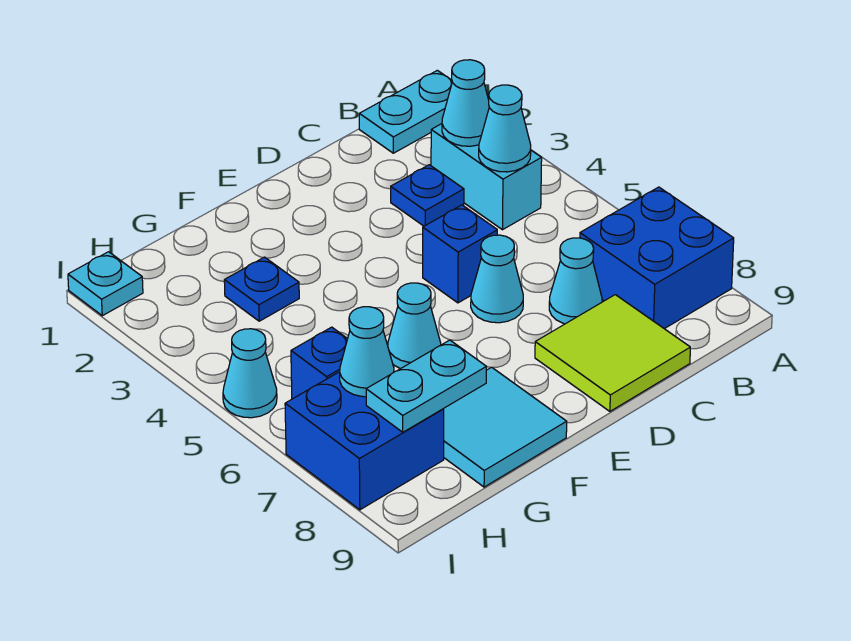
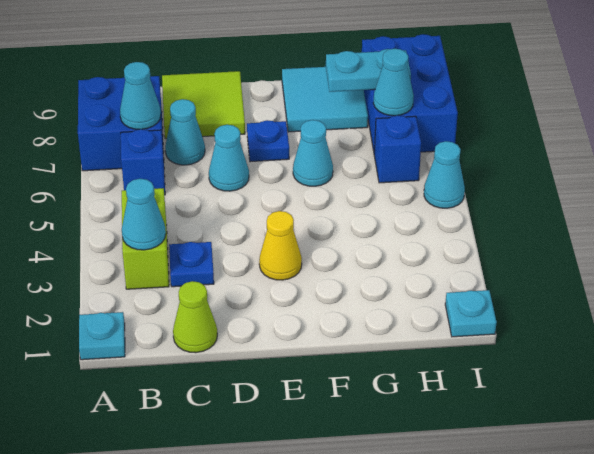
cyan plate A1:B1 level 1 -> cyan plate A1 level 1
cyan brick B3:B4 level 1 -> lime brick B3:B4 level 1
cyan cone B4 level 2 -> cyan cone B7 level 2
none -> lime cone C1 level 1
blue brick D5 level 1 -> blue brick B6 level 1
none -> yellow cone E3 level 1
blue plate G3 level 1 -> blue plate E7 level 1
blue brick H7:I8 level 1 -> blue brick H7:I9 level 1

